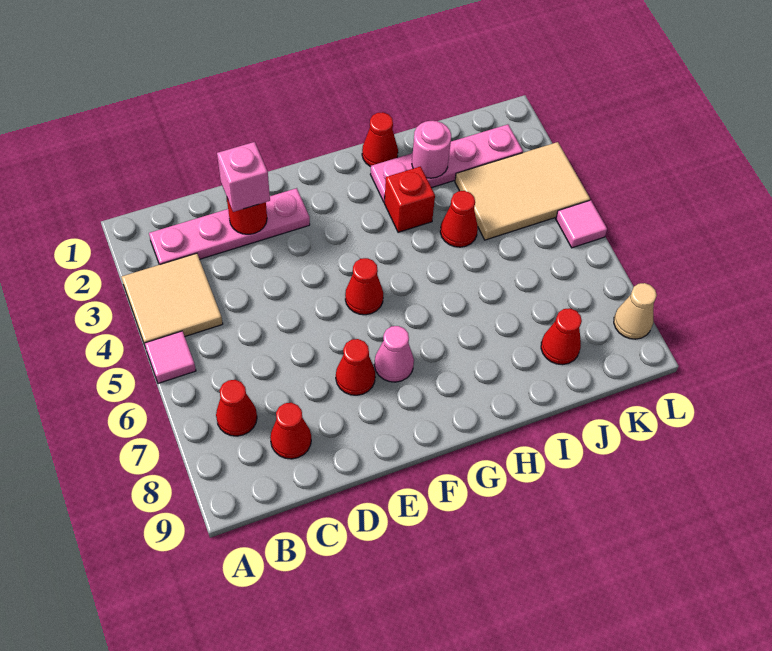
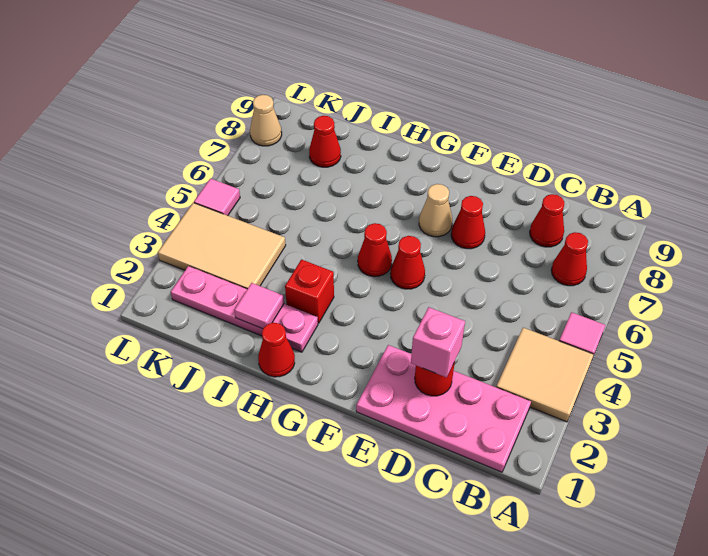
pink plate B2:E2 level 1 -> pink plate B1:E2 level 1
pink cone F7 level 1 -> tan cone F7 level 1
pink round brick I2 level 2 -> pink tile I2 level 2
red cone I4 level 1 -> red cone G5 level 1

